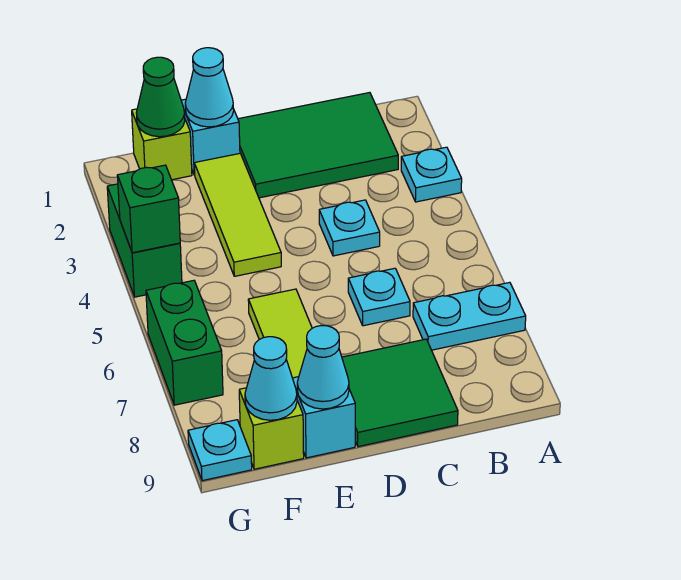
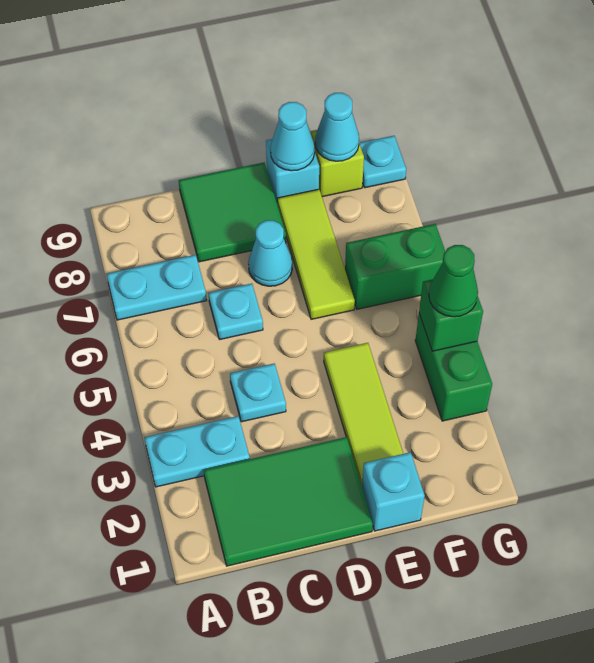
cyan plate A3 level 1 -> cyan plate A3:B3 level 1
cyan cone E1 level 2 -> cyan cone D7 level 1
lime brick F1 level 1 -> none
green cone F1 level 2 -> green cone G4 level 3
green brick G6:G7 level 1 -> green brick F6:G6 level 1

